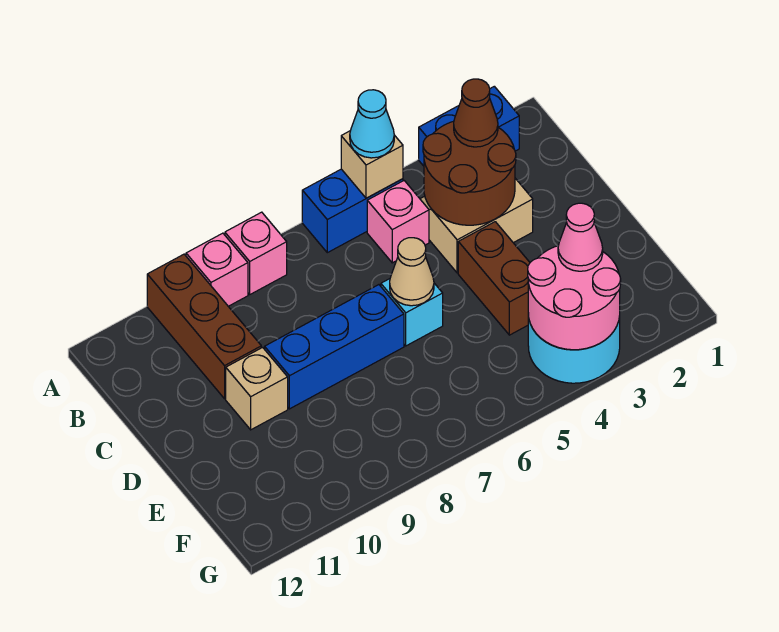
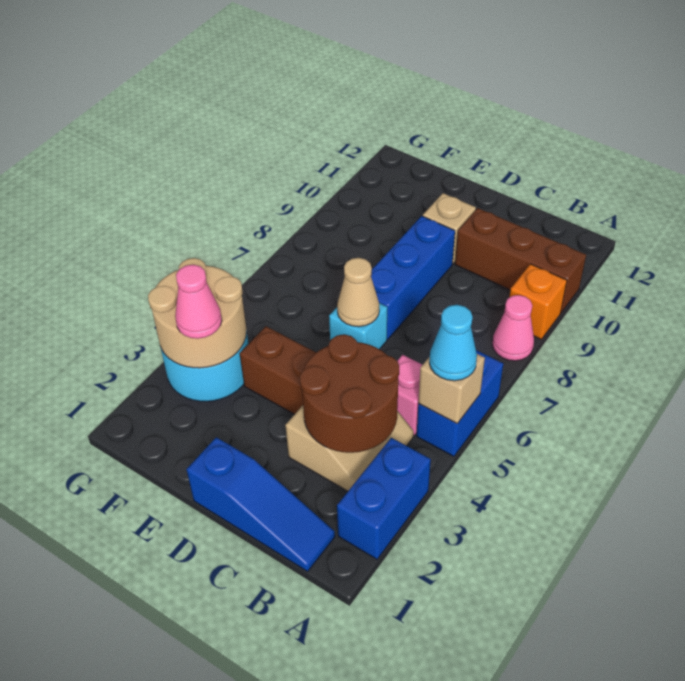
pink brick A8 level 1 -> pink cone A8 level 1
pink brick A9 level 1 -> orange brick A9 level 1
none -> blue slope B1:D1 level 1 top D
brown cone B3 level 3 -> none
pink round brick F3:G4 level 2 -> tan round brick F3:G4 level 2

